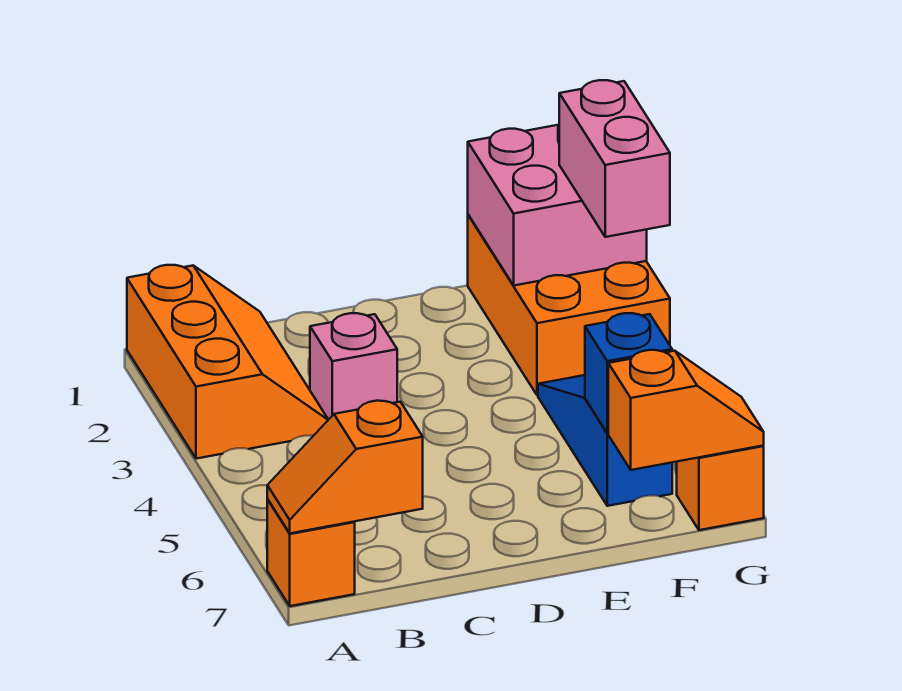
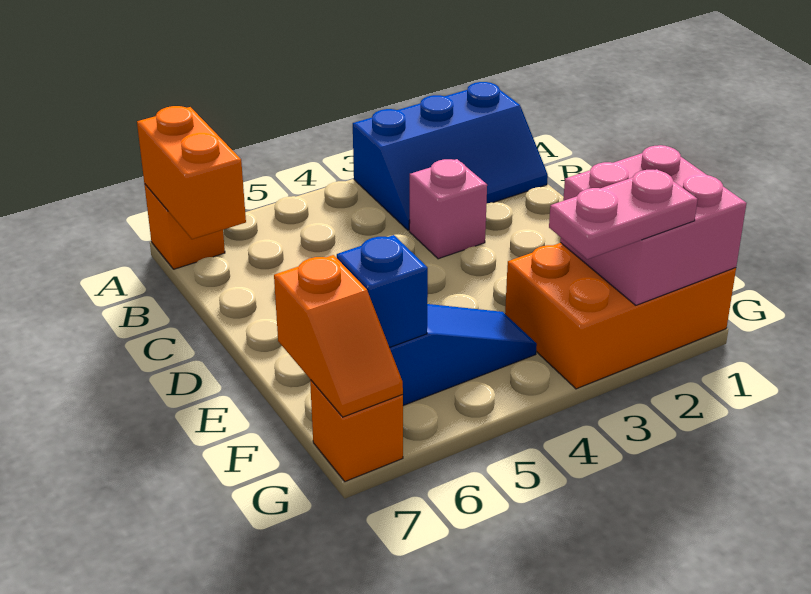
orange slope A1:B3 level 1 top A -> blue slope A1:B3 level 1 top A
orange slope A7:B7 level 2 top B -> orange brick A7:B7 level 2
pink brick G2:G3 level 3 -> pink plate G2:G3 level 3

